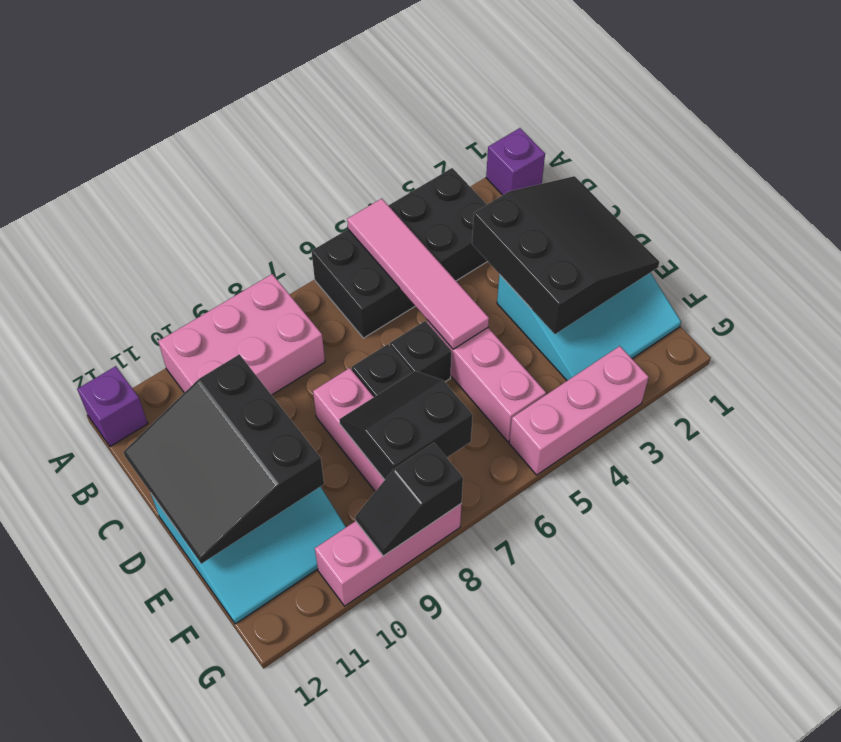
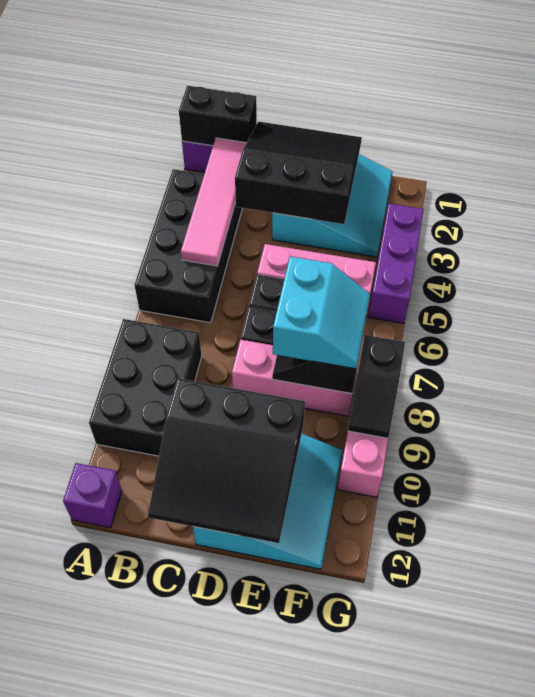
none -> black brick A1:B1 level 2
pink tile A5:D5 level 2 -> pink tile B2:B5 level 2
pink brick A8:B10 level 1 -> black brick A8:B10 level 1
none -> cyan slope E7:F8 level 3 top E
pink brick G3:G5 level 1 -> purple brick G3:G5 level 1

